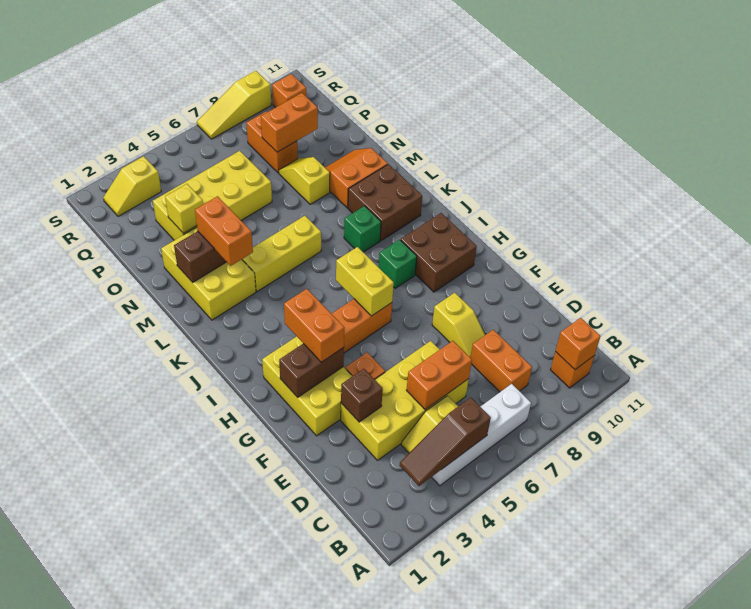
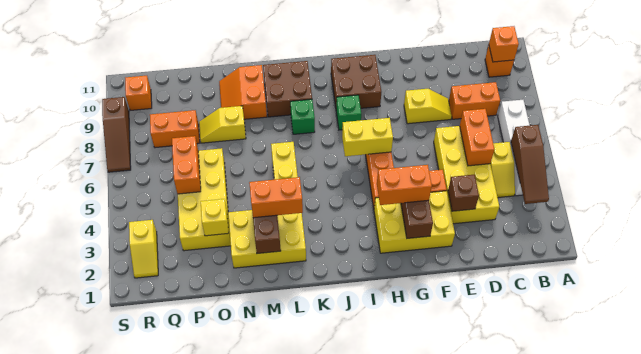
orange brick P8:P9 level 2 -> orange brick P5:P6 level 2
yellow slope S7:S9 level 1 top 9 -> brown slope S7:S9 level 1 top 9

